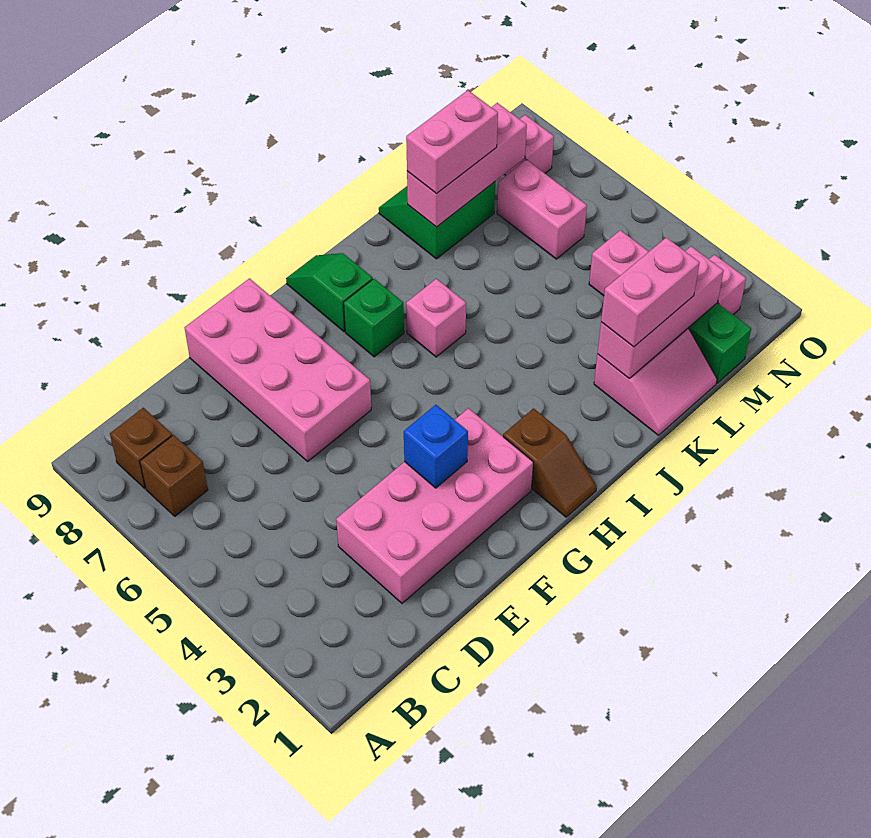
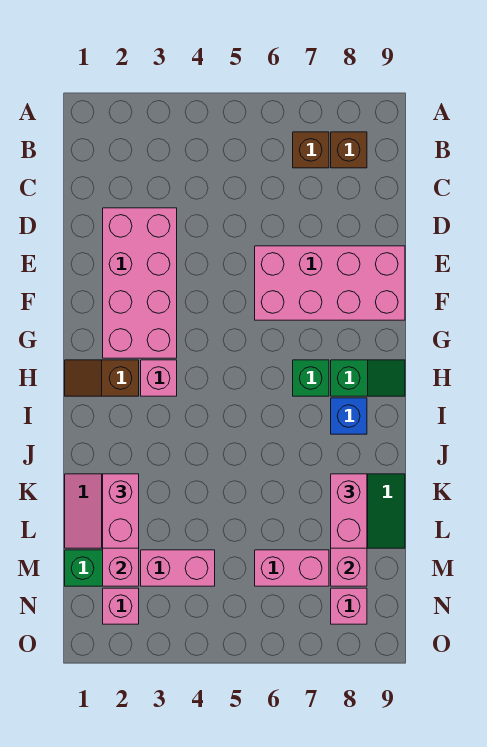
blue brick F3 level 2 -> blue brick I8 level 1
pink brick I6 level 1 -> pink brick H3 level 1

